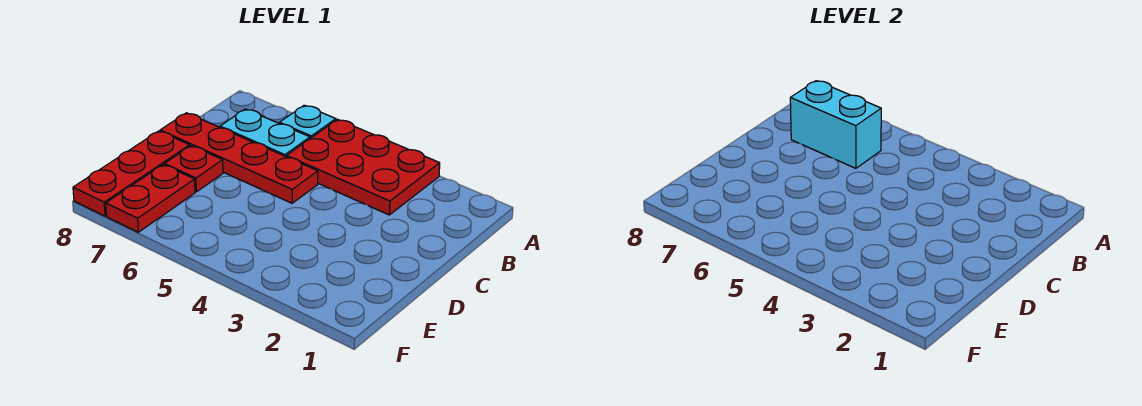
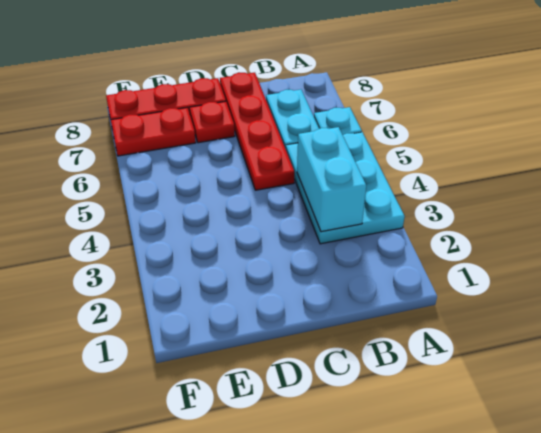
red plate A3:B5 level 1 -> cyan plate A3:B5 level 1
cyan brick B6:B7 level 2 -> cyan brick B3:B4 level 2

